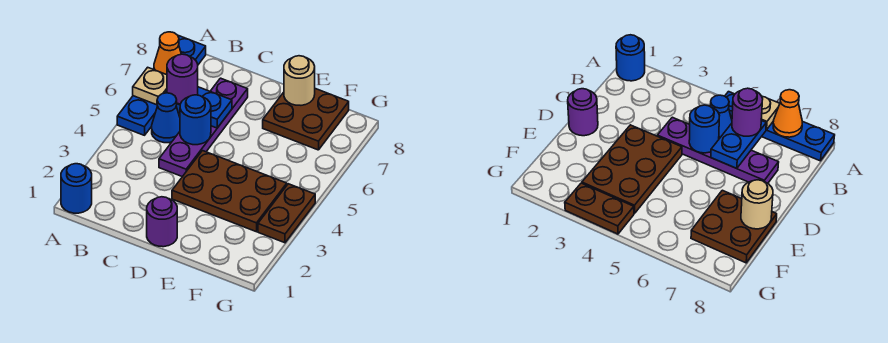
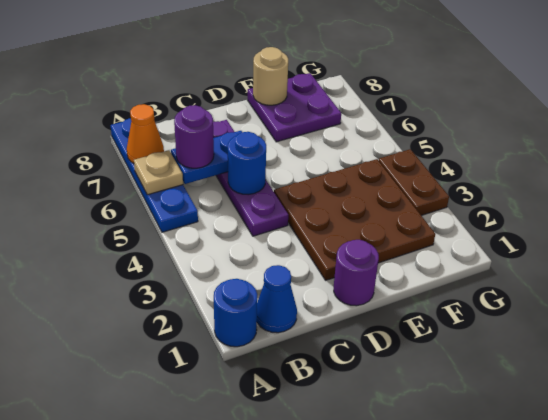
blue cone B5 level 1 -> blue cone B1 level 1
brown plate D3:F4 level 1 -> brown plate D2:F4 level 1
brown plate E7:F8 level 1 -> purple plate E7:F8 level 1

